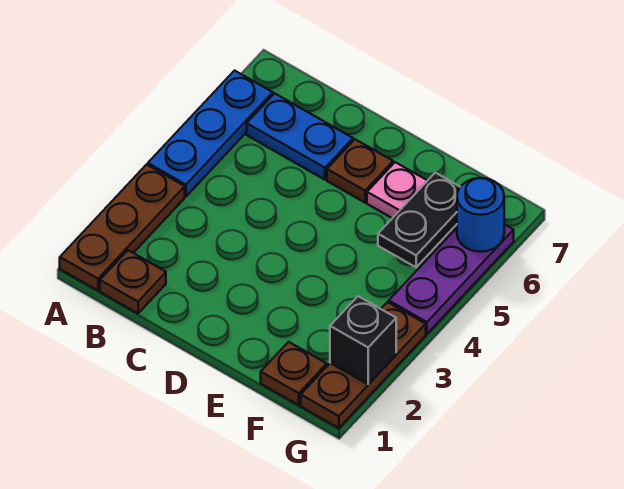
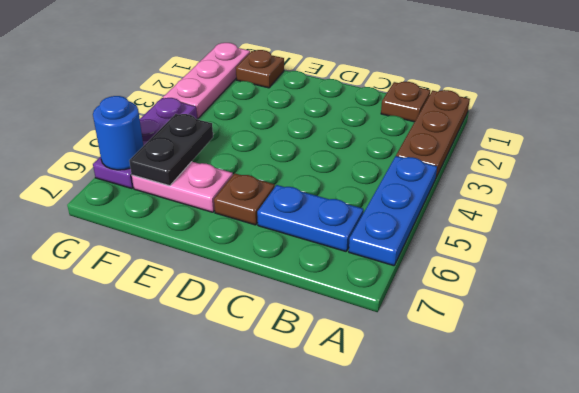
brown plate G1:G3 level 1 -> pink plate G1:G3 level 1
black brick G2 level 2 -> none

